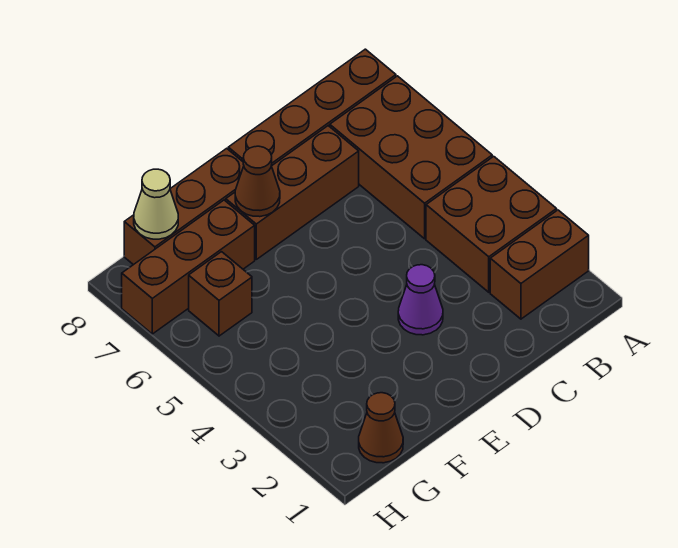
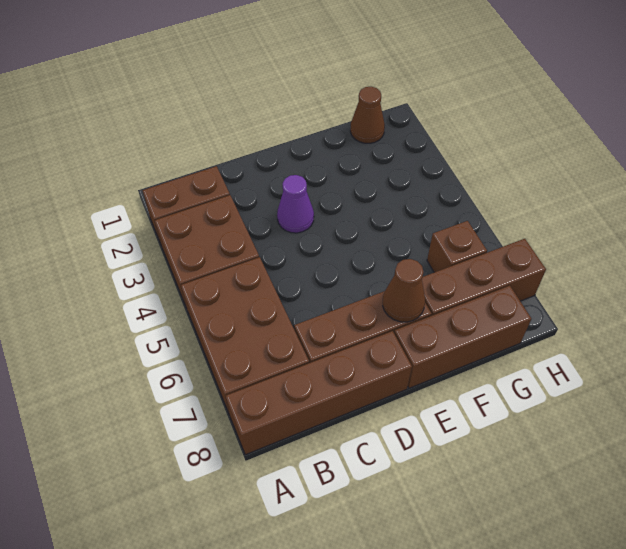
tan cone G8 level 2 -> none

